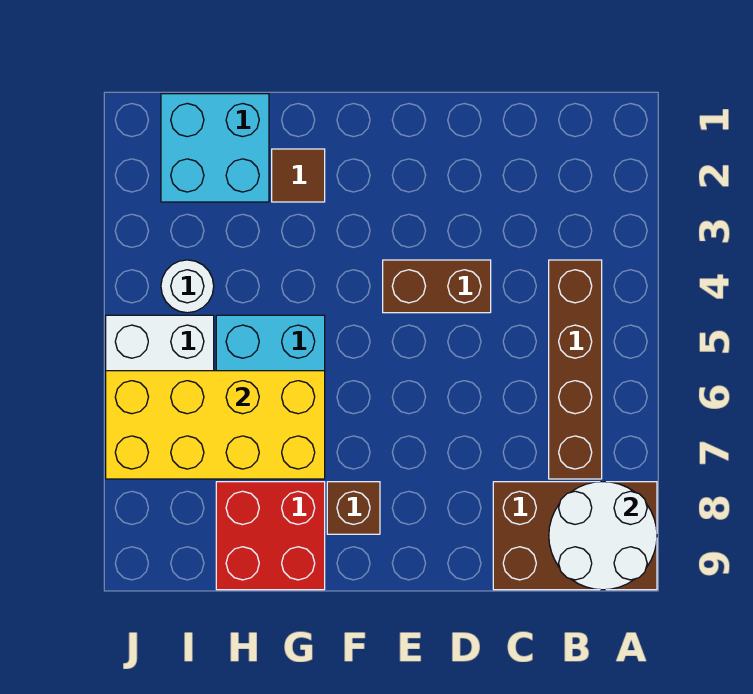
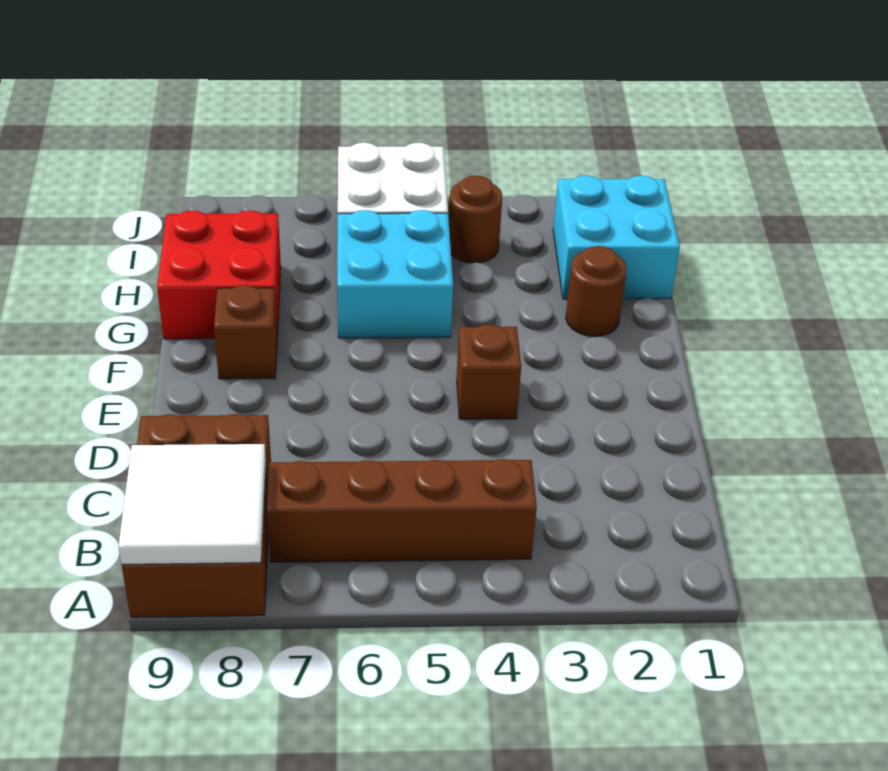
white round brick A8:B9 level 2 -> white tile A8:B9 level 2
brown brick D4:E4 level 1 -> brown brick E4 level 1
brown tile G2 level 1 -> brown round brick G2 level 1
yellow brick G6:J7 level 2 -> none
white round brick I4 level 1 -> brown round brick I4 level 1

